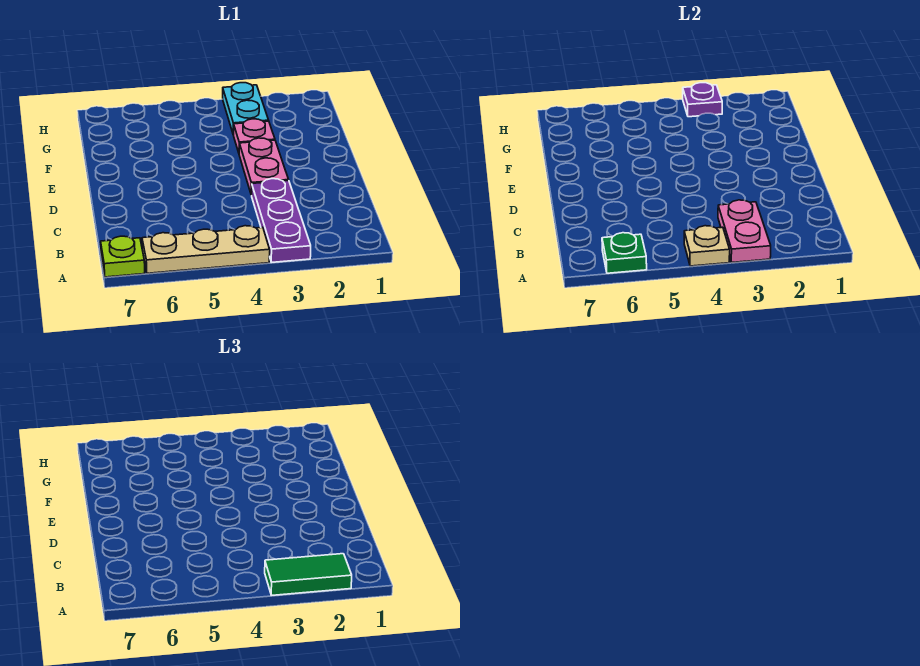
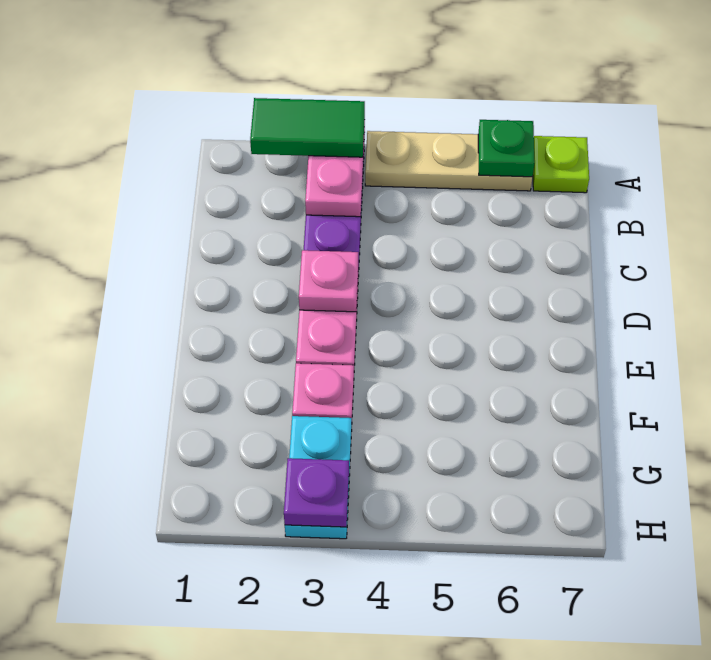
tan plate A4 level 2 -> none
none -> pink plate D3 level 2

